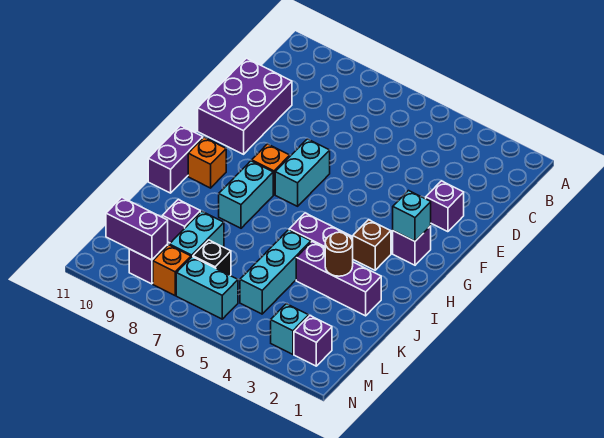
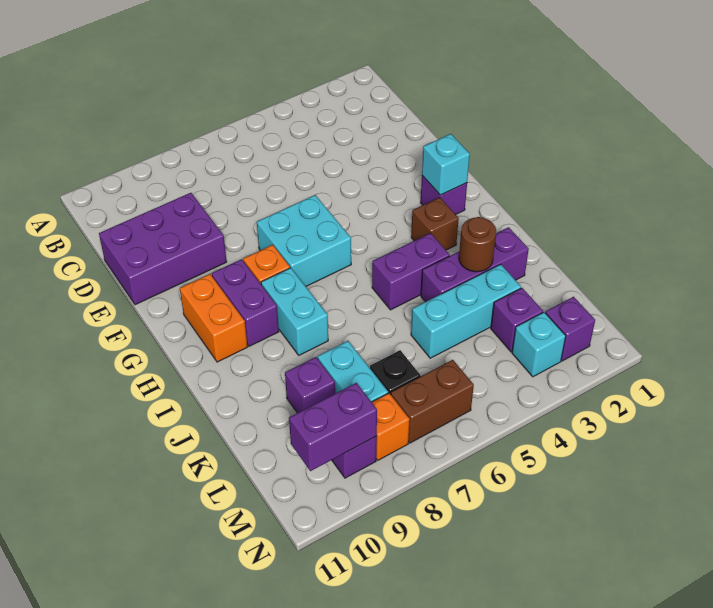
purple brick D10:F11 level 1 -> purple brick D9:E11 level 1
purple brick E2 level 1 -> purple brick L3 level 1
cyan brick F7:G7 level 1 -> cyan brick F6:G7 level 1
orange brick H10 level 1 -> orange brick G10:H10 level 1
purple brick H11:I11 level 1 -> purple brick G9:H9 level 1
cyan brick J5:L5 level 1 -> cyan brick K3:K5 level 1
cyan brick M6:M7 level 1 -> brown brick M6:M7 level 1

